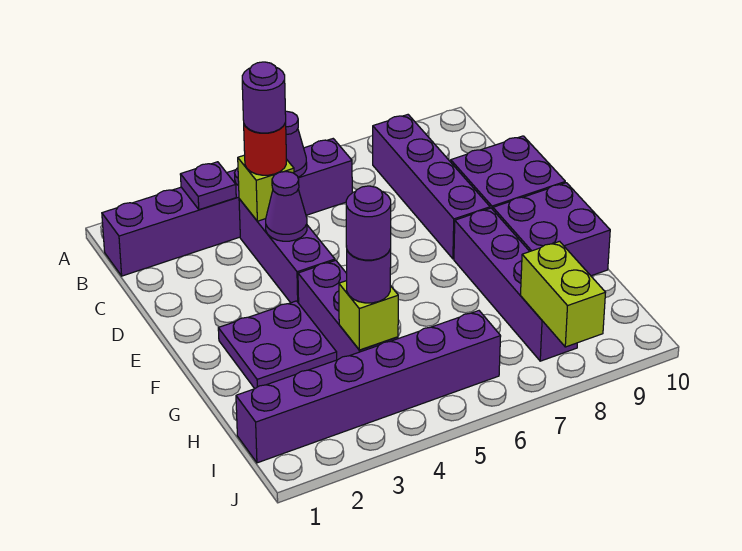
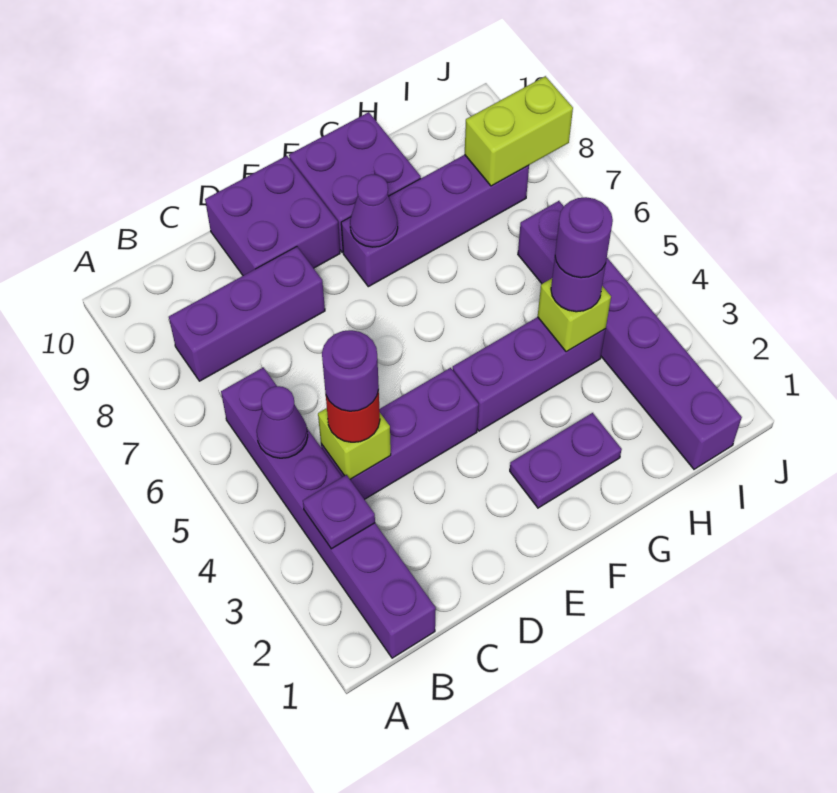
purple brick B8:E8 level 1 -> purple brick B8:D8 level 1
purple cone D4 level 2 -> purple cone F8 level 2
purple plate F2:G3 level 1 -> purple plate F2:G2 level 1

